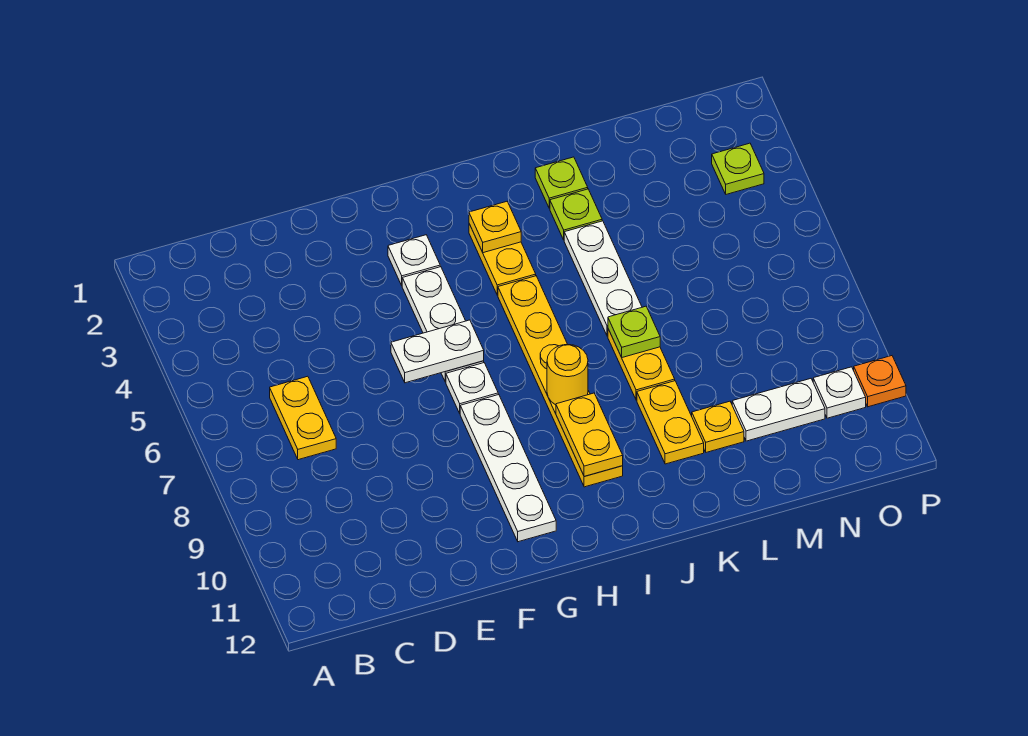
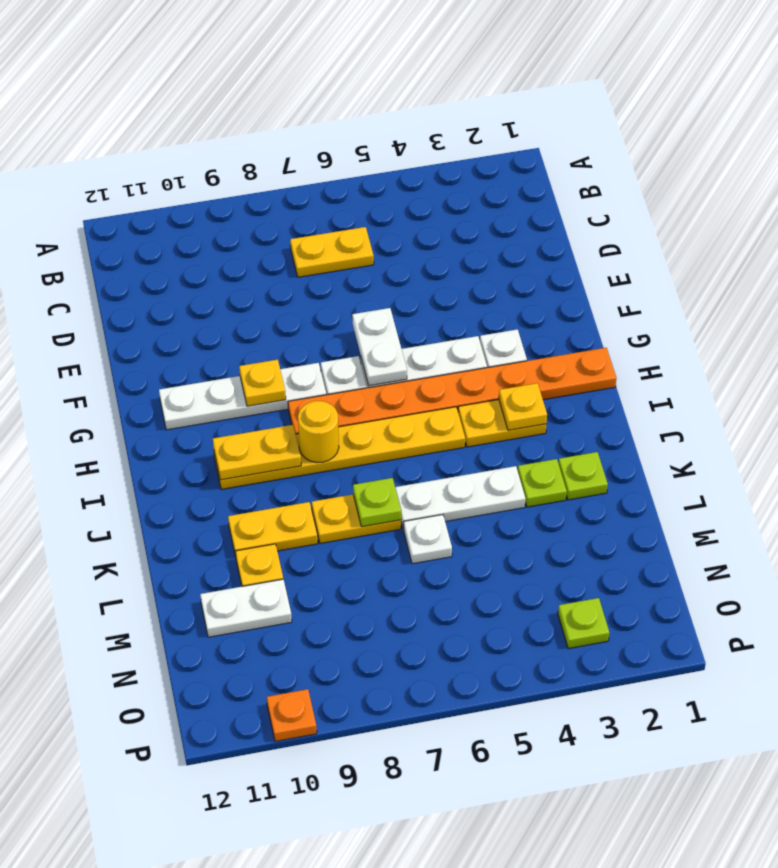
none -> yellow plate G9 level 2
none -> orange plate H1:H8 level 1
white plate M10:N10 level 1 -> white plate M10:M11 level 1
white plate O10 level 1 -> white plate L6 level 1

